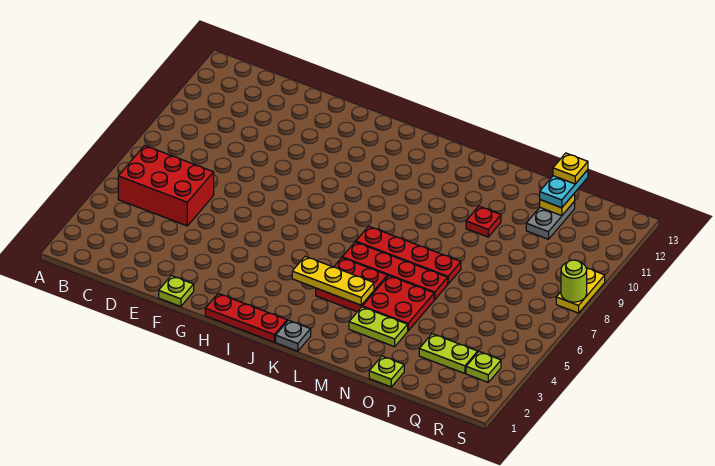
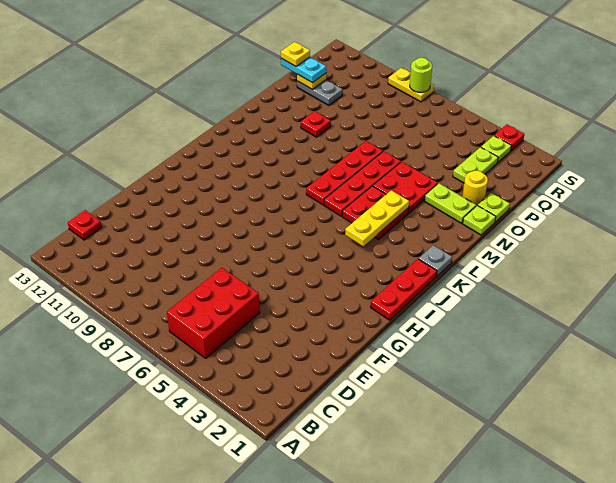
none -> red plate C13 level 1
lime plate F1 level 1 -> lime plate N1 level 1
lime plate M3:N3 level 1 -> lime plate N2:N3 level 1
none -> yellow round brick O2 level 1
none -> red plate S3 level 1

